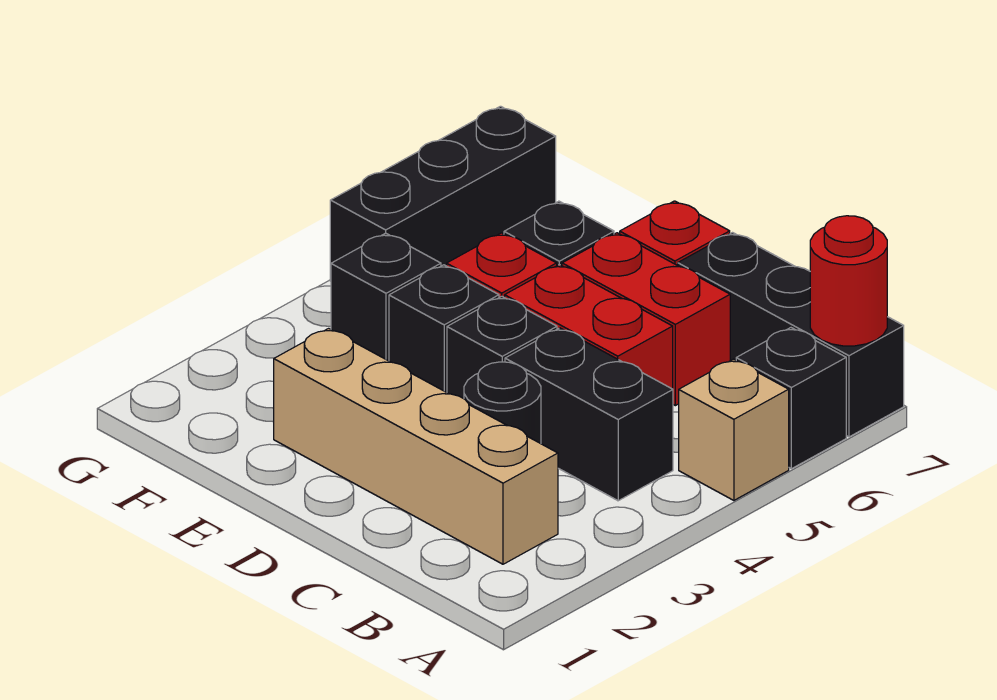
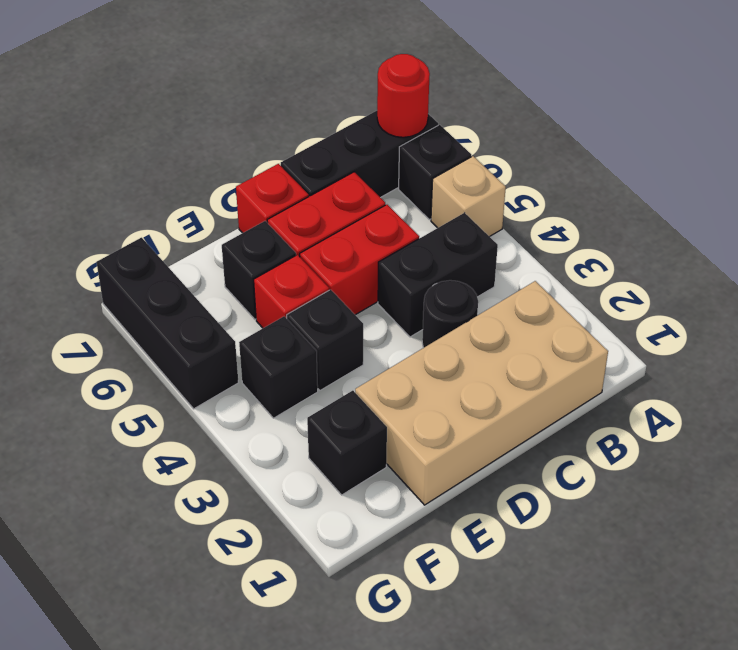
tan brick B2:E2 level 1 -> tan brick B1:E2 level 1
black brick D4 level 1 -> black brick F2 level 1

